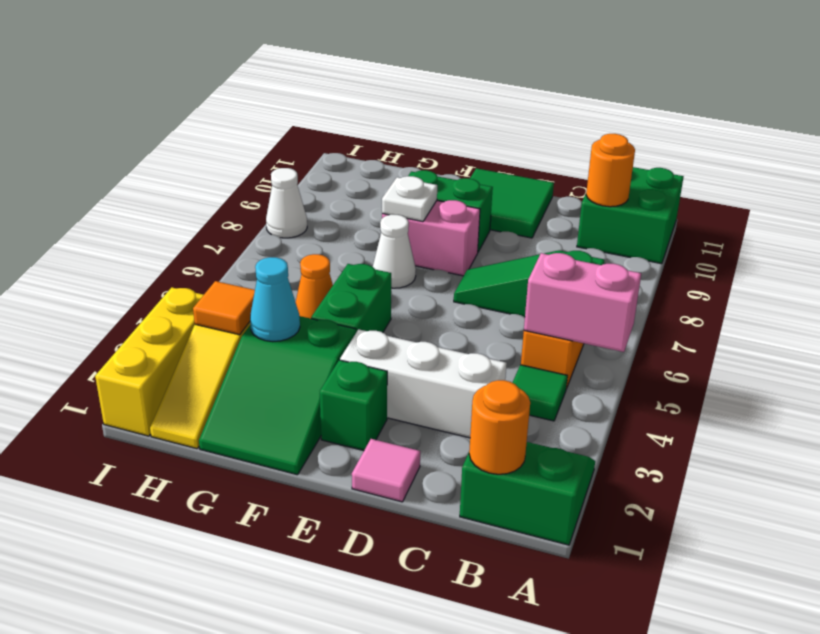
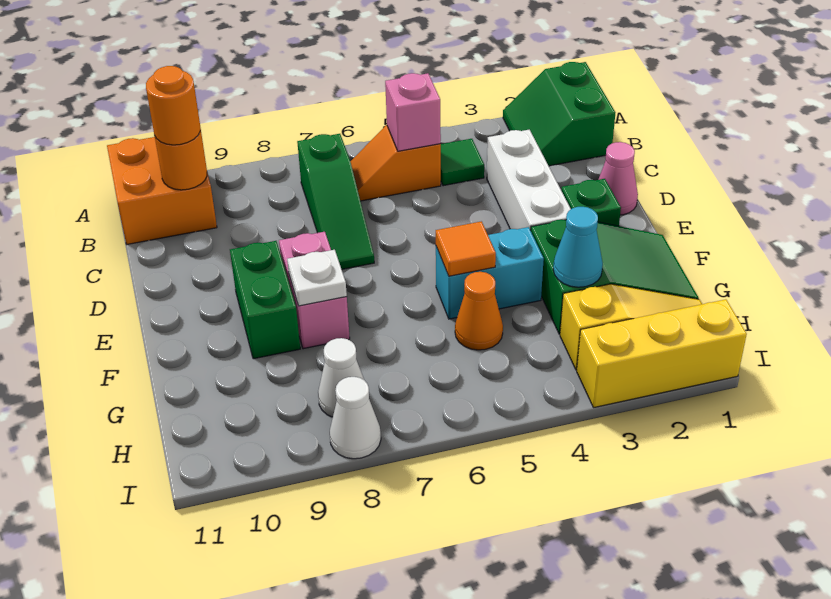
pink brick A5:B5 level 2 -> pink brick B5 level 2
green brick A10:B11 level 1 -> orange brick A10:B11 level 1
orange round brick B1 level 2 -> orange round brick B10 level 3
pink tile D1 level 1 -> pink cone D1 level 1
green tile D10:E11 level 1 -> none
green brick F4:F5 level 1 -> cyan brick F4:F5 level 1
white cone F7 level 1 -> white cone H8 level 1
orange tile H3 level 2 -> orange tile F5 level 2

